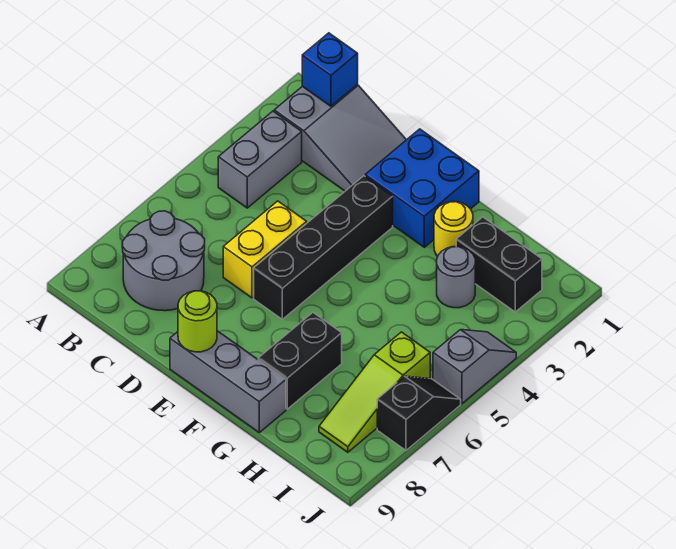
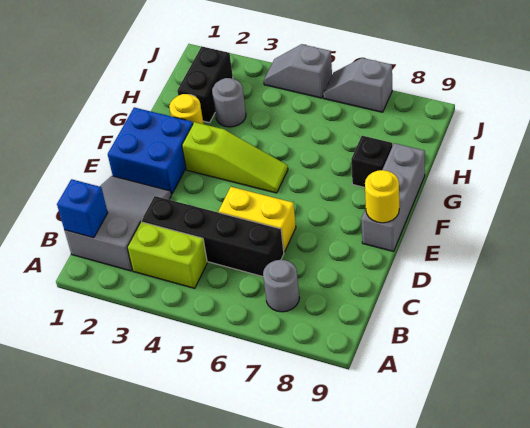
grey brick B3:B4 level 1 -> lime brick B3:B4 level 1
grey round brick B7:C8 level 1 -> grey round brick B7 level 1
black brick E3:E6 level 1 -> black brick C3:C6 level 1
lime round brick E9 level 2 -> yellow round brick E9 level 2
black brick G7:G8 level 1 -> black brick G8 level 1
lime slope I6:I8 level 1 top 6 -> lime slope F3:F5 level 1 top 3
black slope J6:J7 level 1 top 7 -> grey slope J6:J7 level 1 top 7

